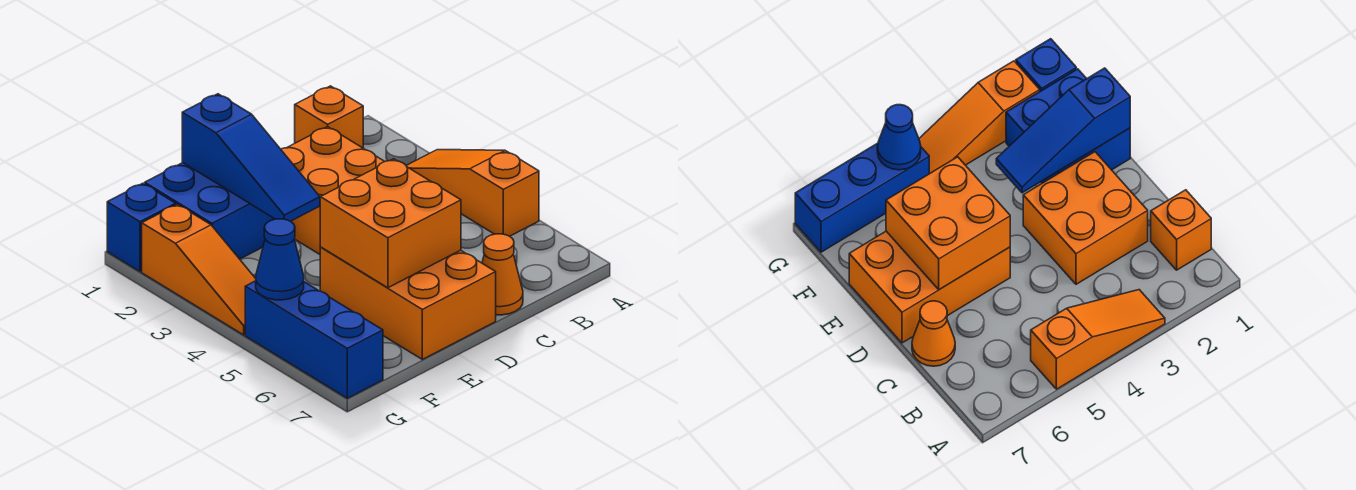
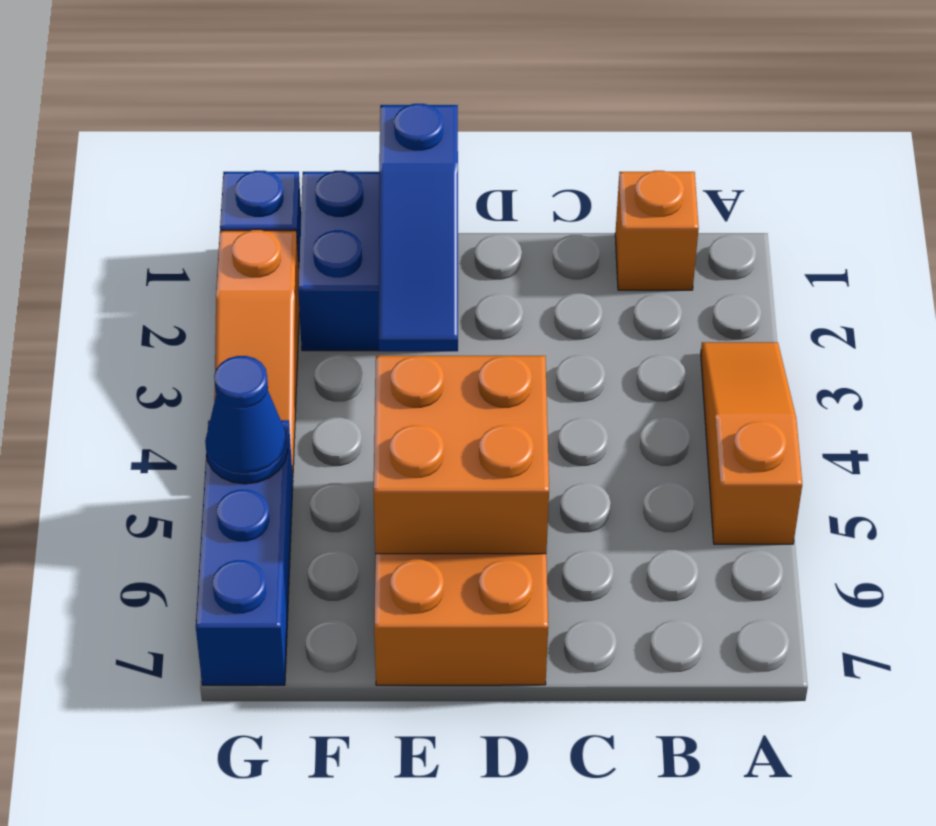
orange brick C2:D3 level 1 -> none
orange cone C7 level 1 -> none

